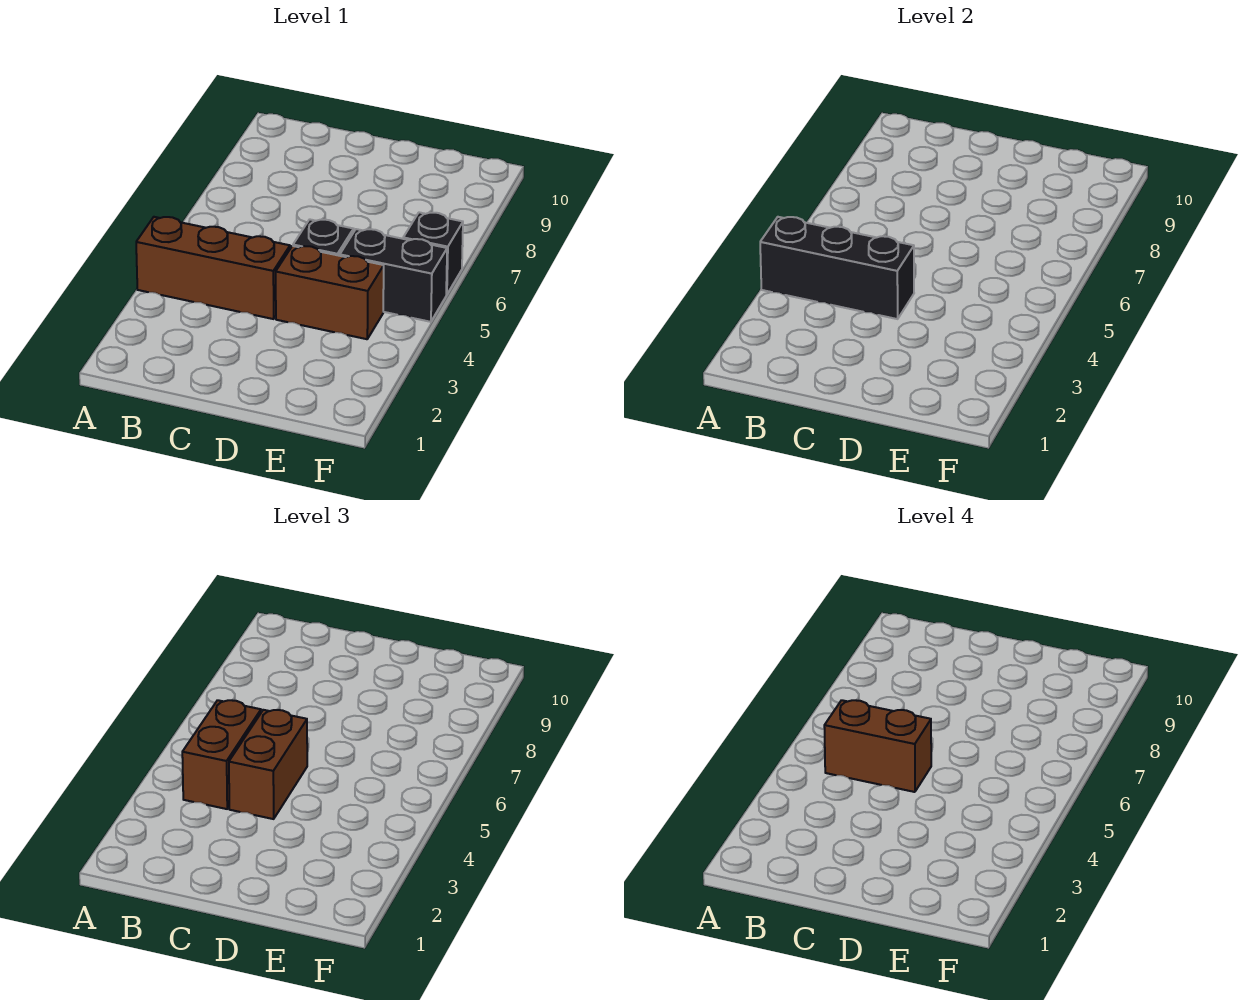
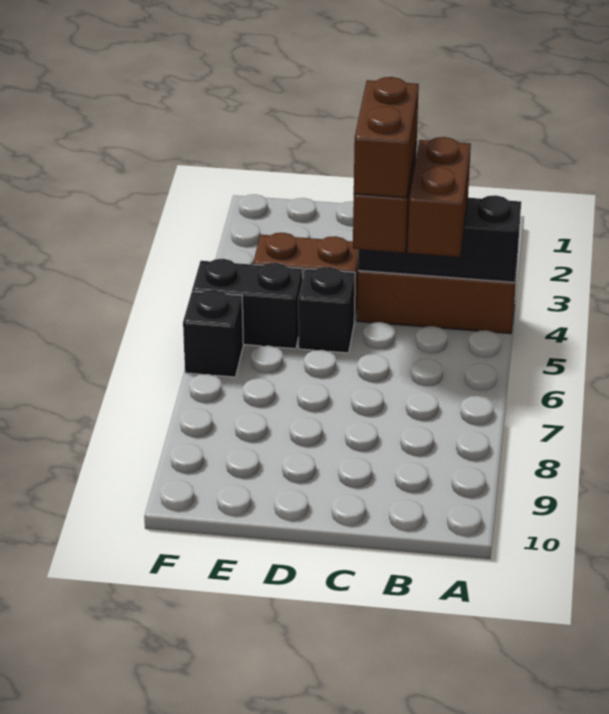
brown brick B5:C5 level 4 -> brown brick C4:C5 level 4

